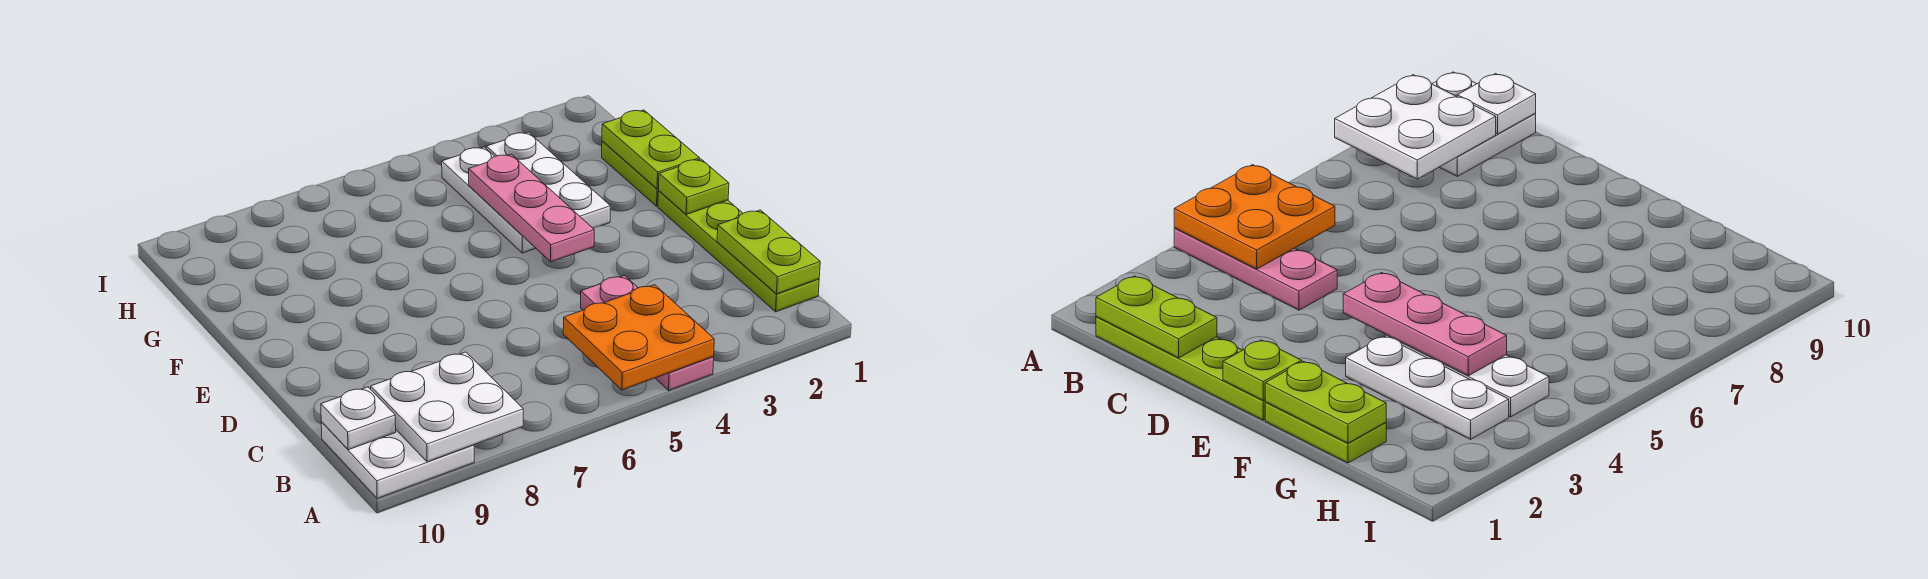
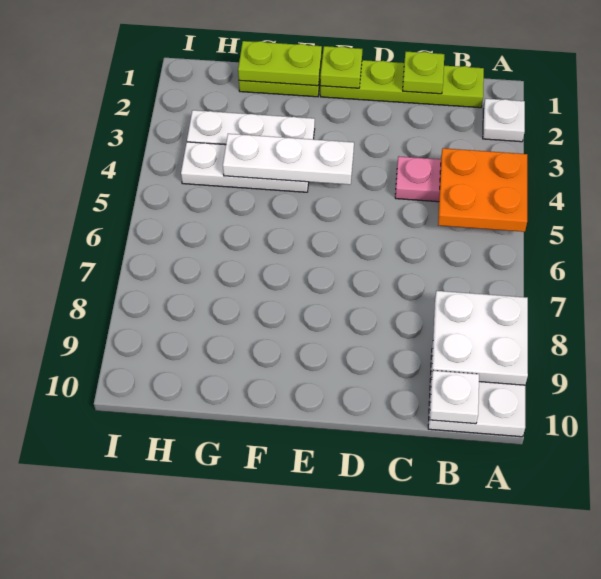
none -> white plate A2 level 1
lime plate B1:C1 level 2 -> lime plate C1 level 2
pink plate E4:G4 level 2 -> white plate E4:G4 level 2

